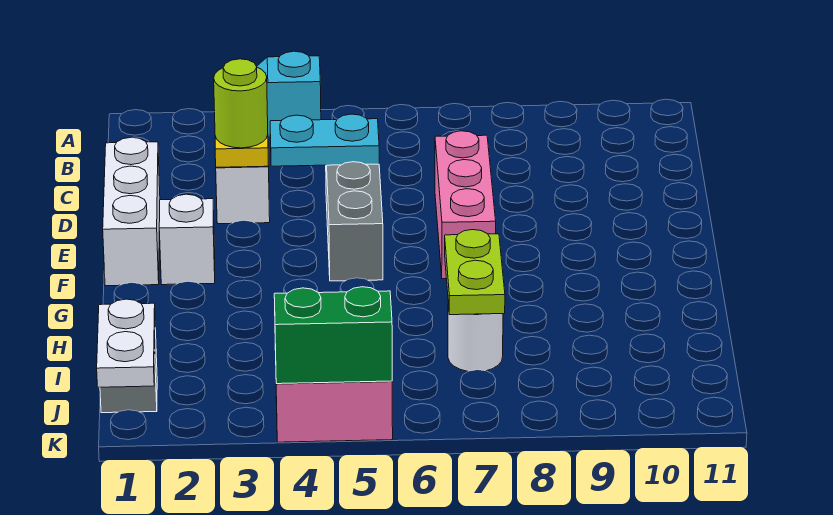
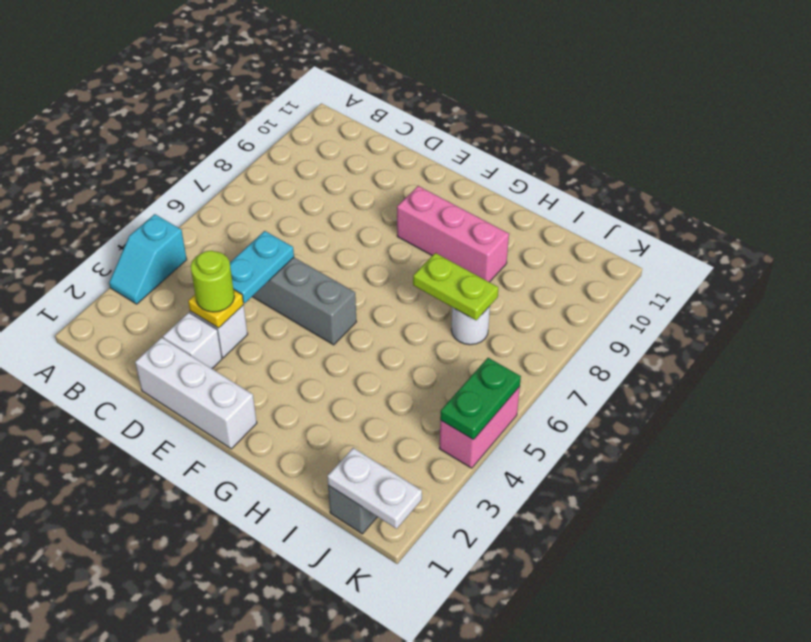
pink brick D7:F7 level 1 -> pink brick F9:H9 level 1
white brick F2 level 1 -> white brick D2 level 1
green brick K4:K5 level 2 -> green plate K4:K5 level 2

